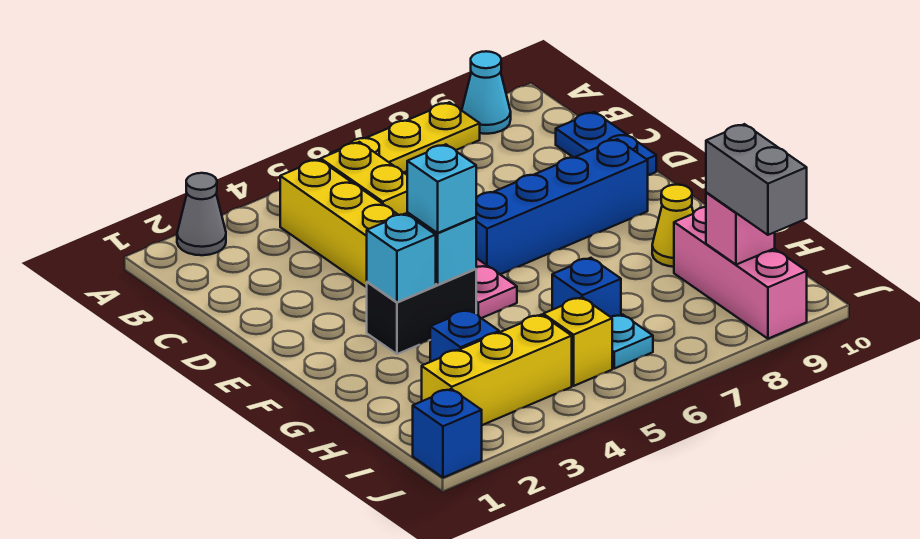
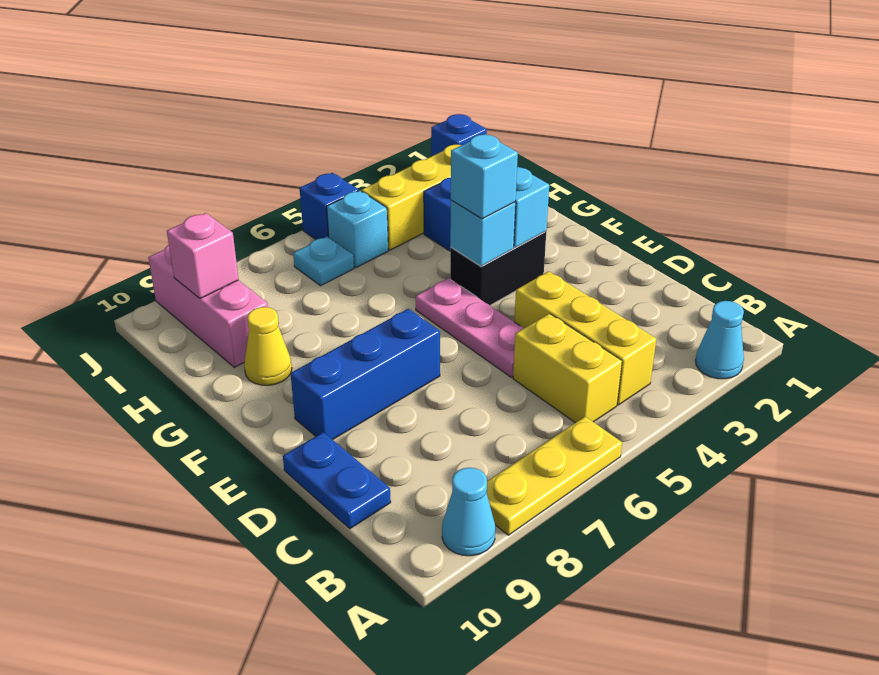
grey cone A2 level 1 -> cyan cone A2 level 1
blue brick E6:E9 level 1 -> blue brick E7:E9 level 1
blue brick H6 level 1 -> blue brick J5 level 1
yellow brick I5 level 1 -> cyan brick I5 level 1
grey brick I9:J9 level 3 -> none

